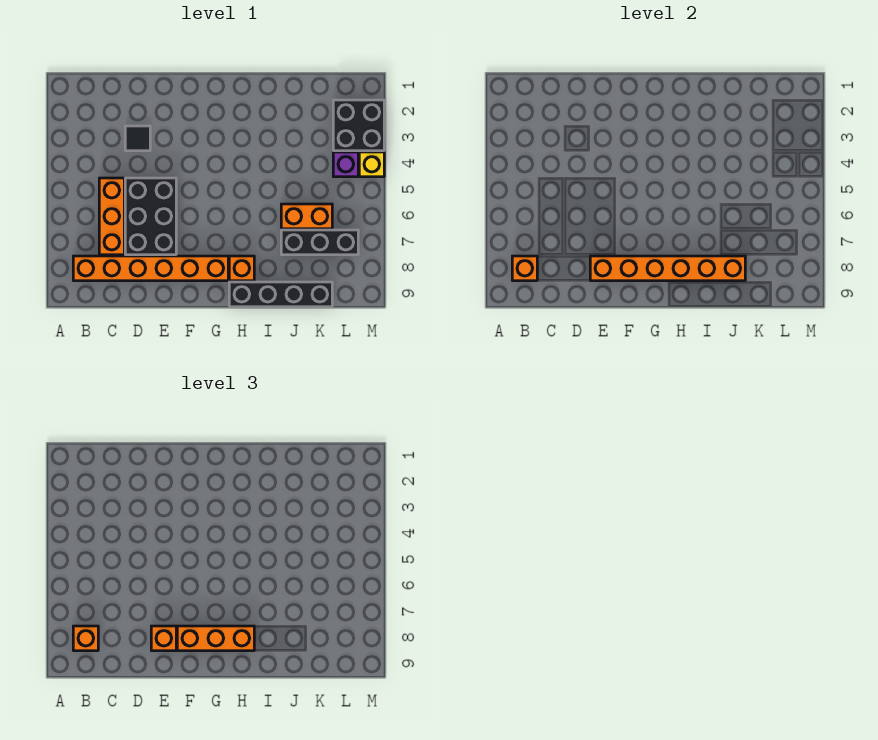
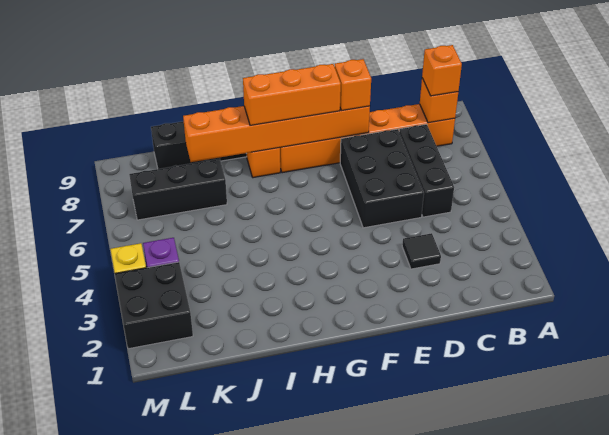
orange brick C5:C7 level 1 -> black brick C5:C7 level 1
orange brick J6:K6 level 1 -> none

